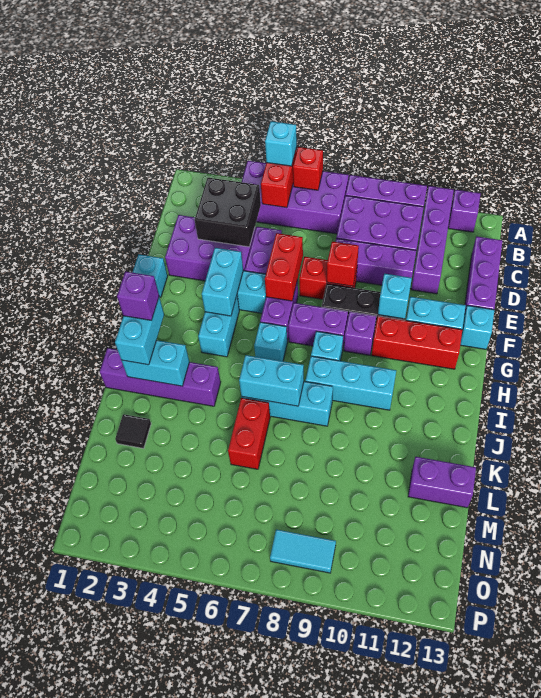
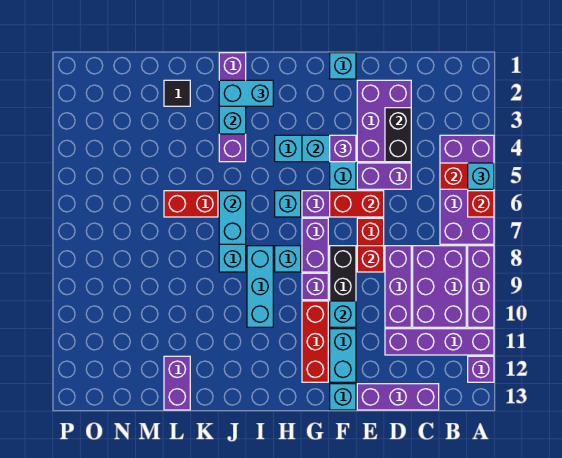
black brick C3:D4 level 2 -> black brick D3:D4 level 2
purple brick I2 level 4 -> purple brick F4 level 3
cyan tile O8:O9 level 1 -> none

